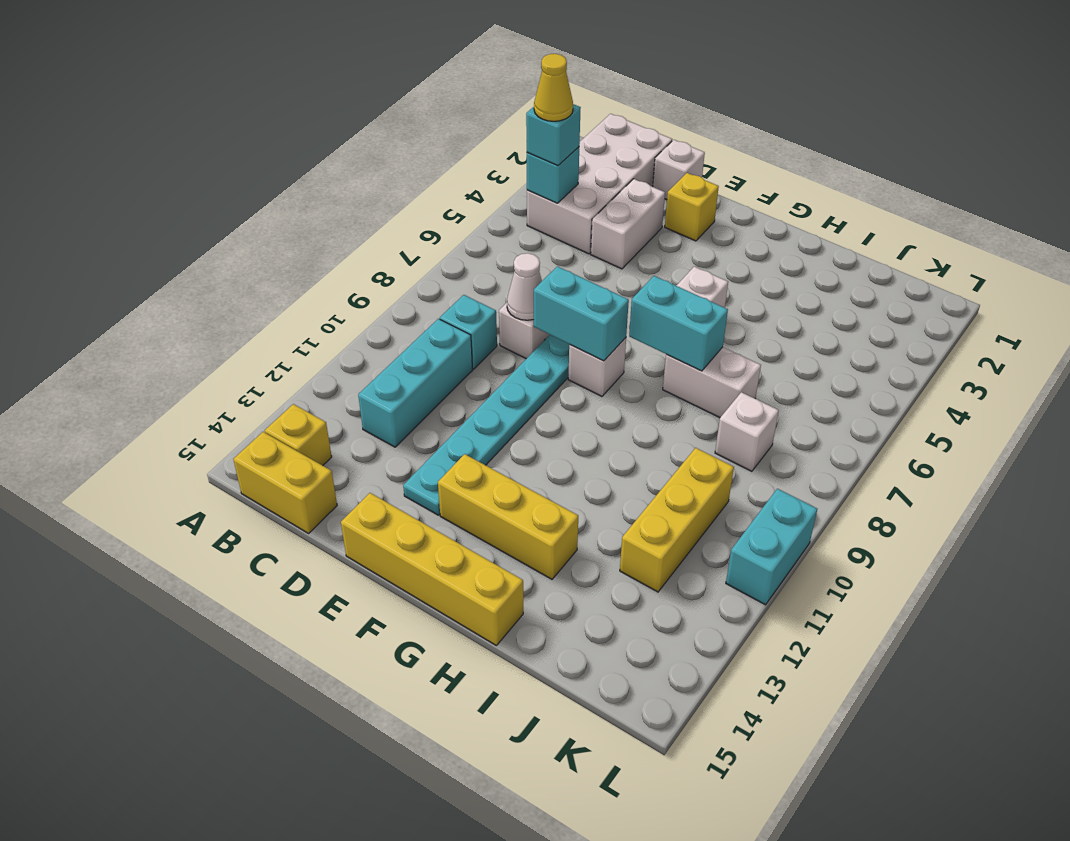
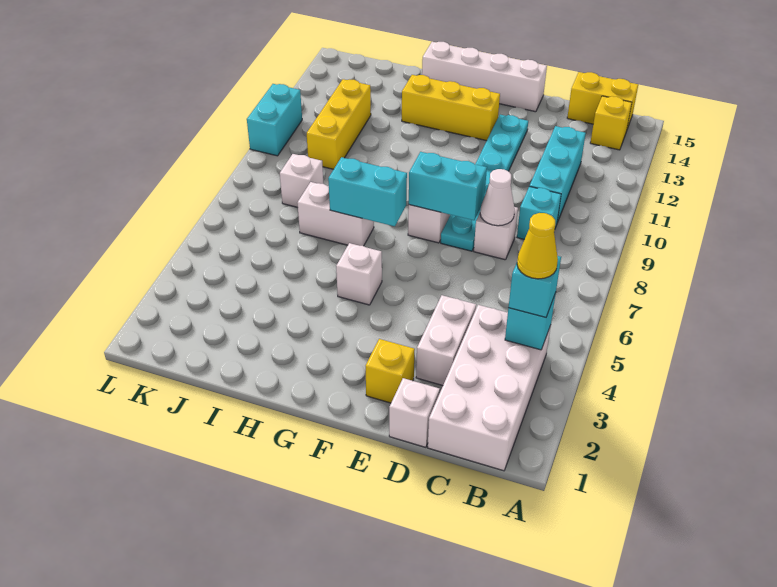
yellow brick E15:H15 level 1 -> white brick E15:H15 level 1

